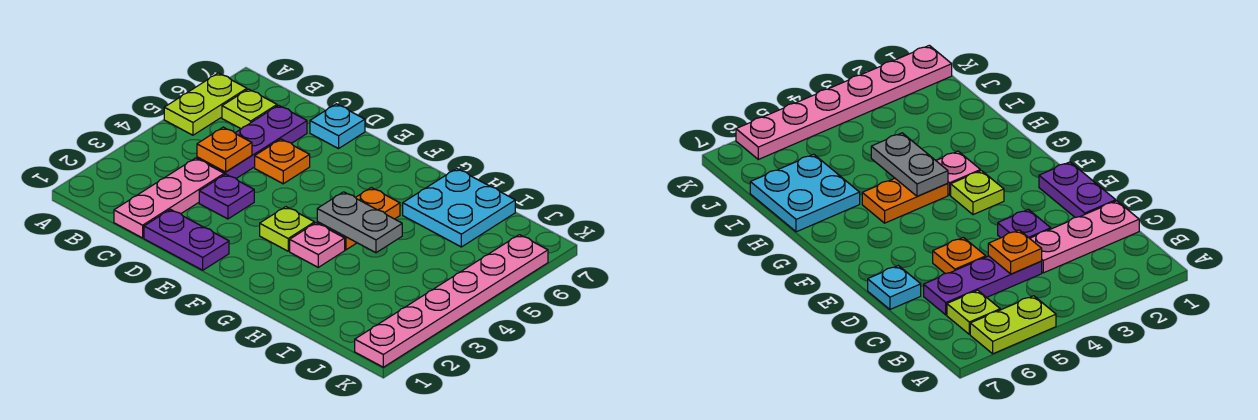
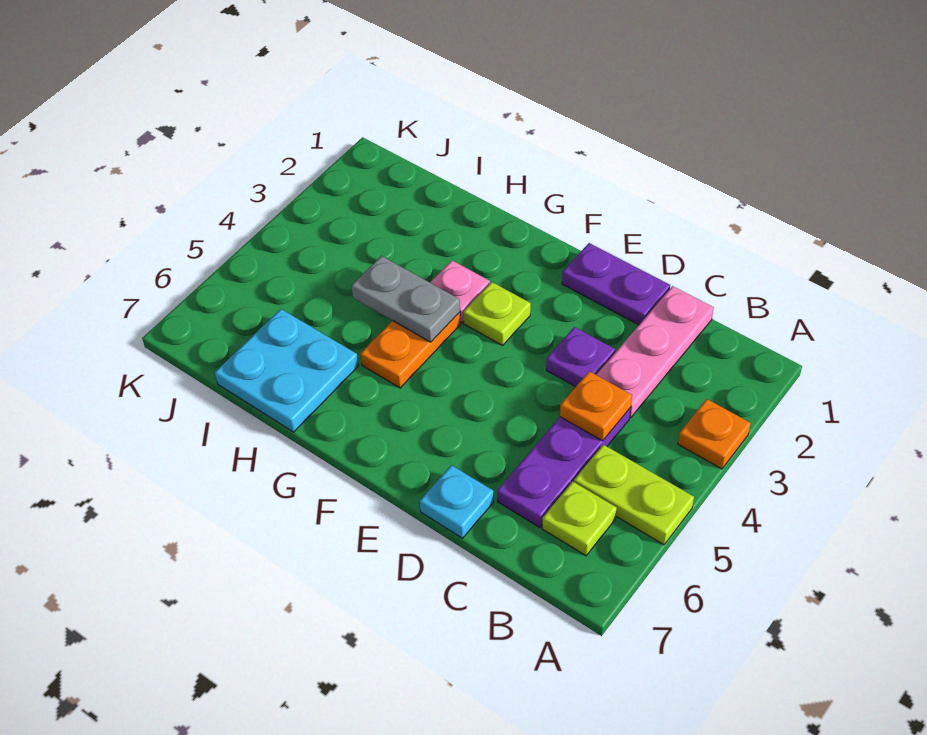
lime plate A5:A6 level 1 -> lime plate A5:B5 level 1
orange plate D5 level 1 -> orange plate A3 level 1
pink plate K1:K6 level 1 -> none

